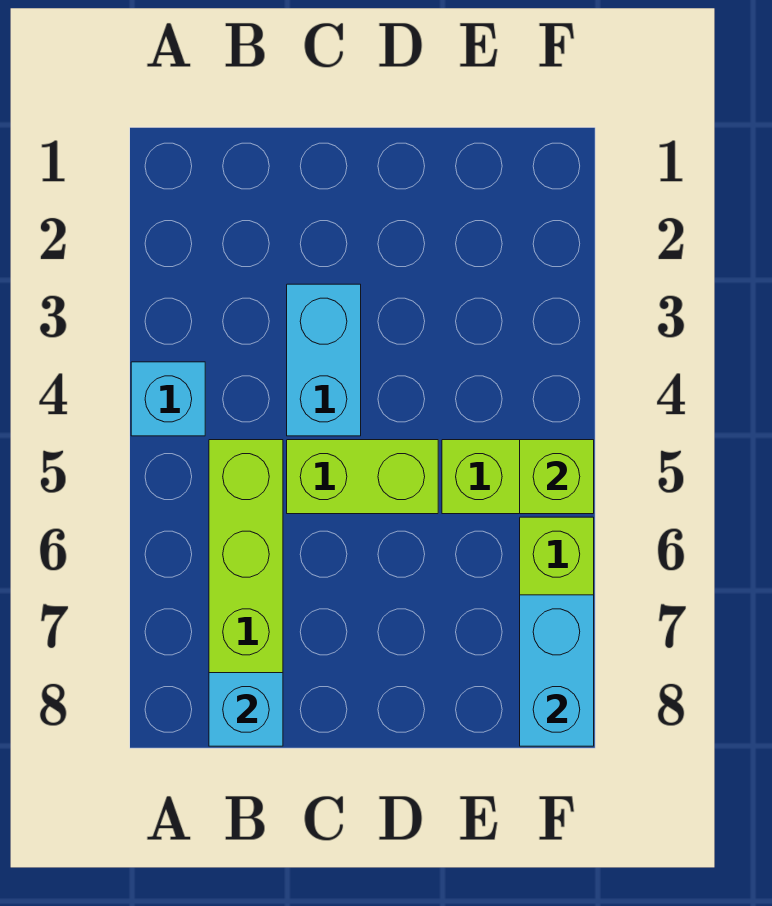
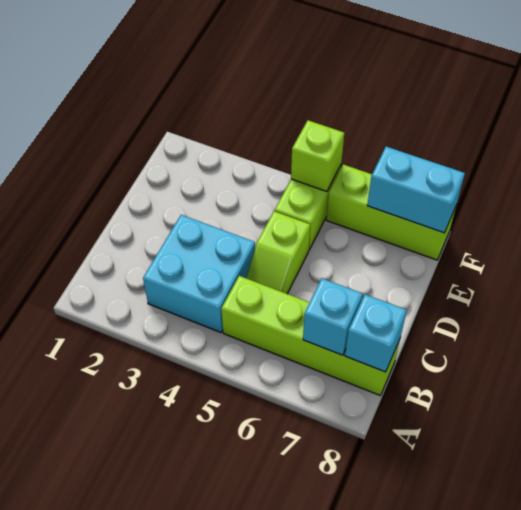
cyan brick A4 level 1 -> cyan brick B7 level 2
cyan brick C3:C4 level 1 -> cyan brick B3:C4 level 1
lime brick C5:D5 level 1 -> lime slope C5:D5 level 1 top D

